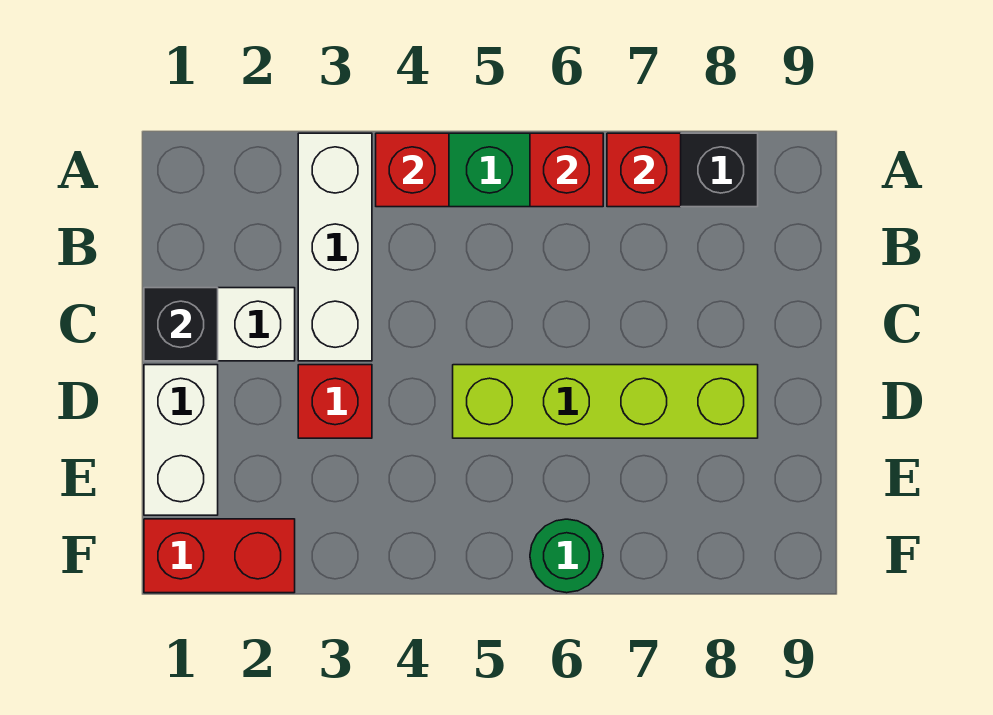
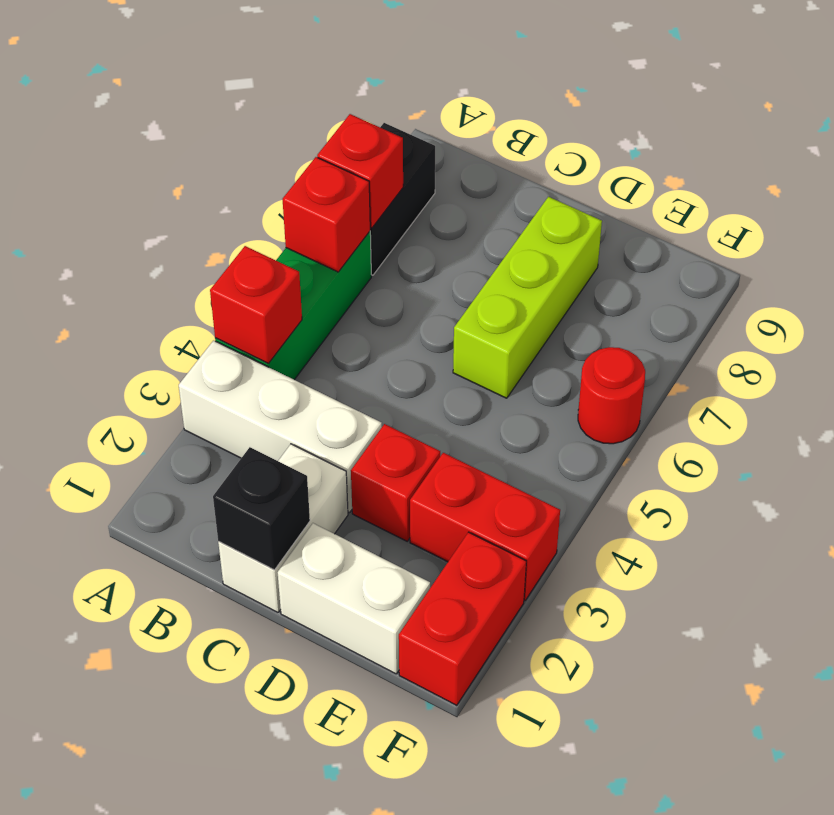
lime brick D5:D8 level 1 -> lime brick D6:D8 level 1
none -> red brick E3:F3 level 1
green round brick F6 level 1 -> red round brick F6 level 1

